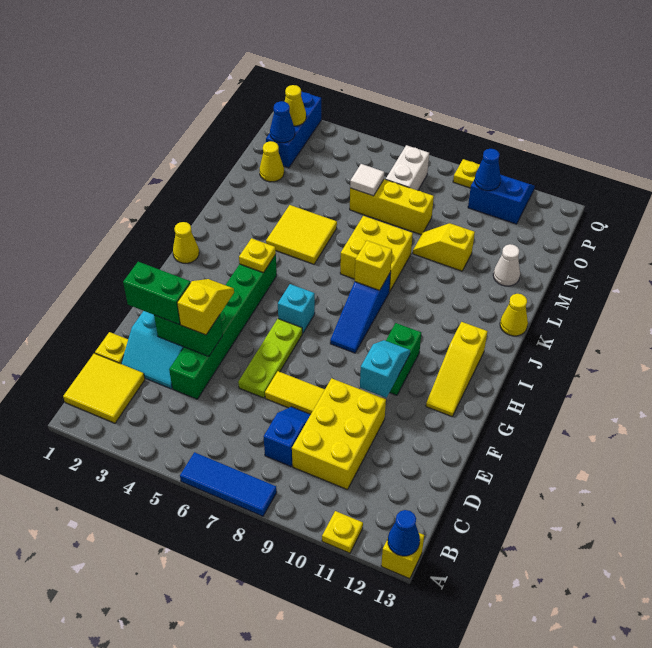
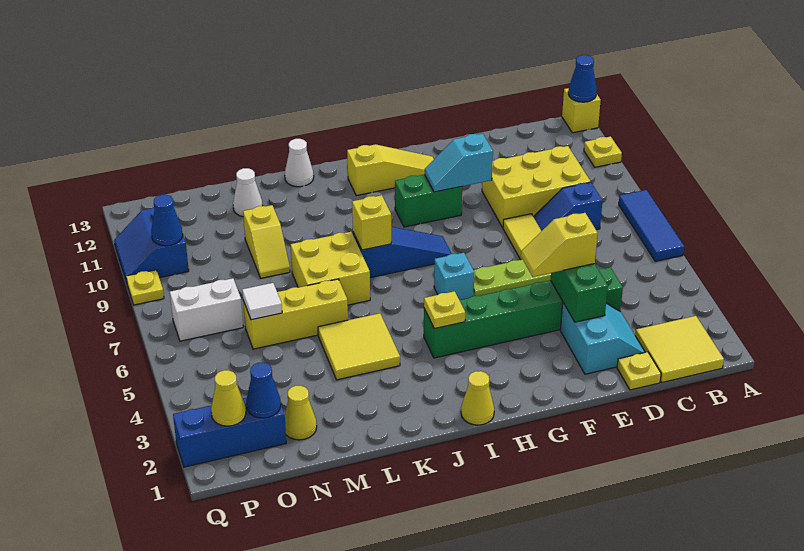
green brick E2:E3 level 3 -> none
yellow cone K13 level 1 -> white cone K13 level 1
yellow brick N6:N8 level 1 -> yellow brick L6:N6 level 1

